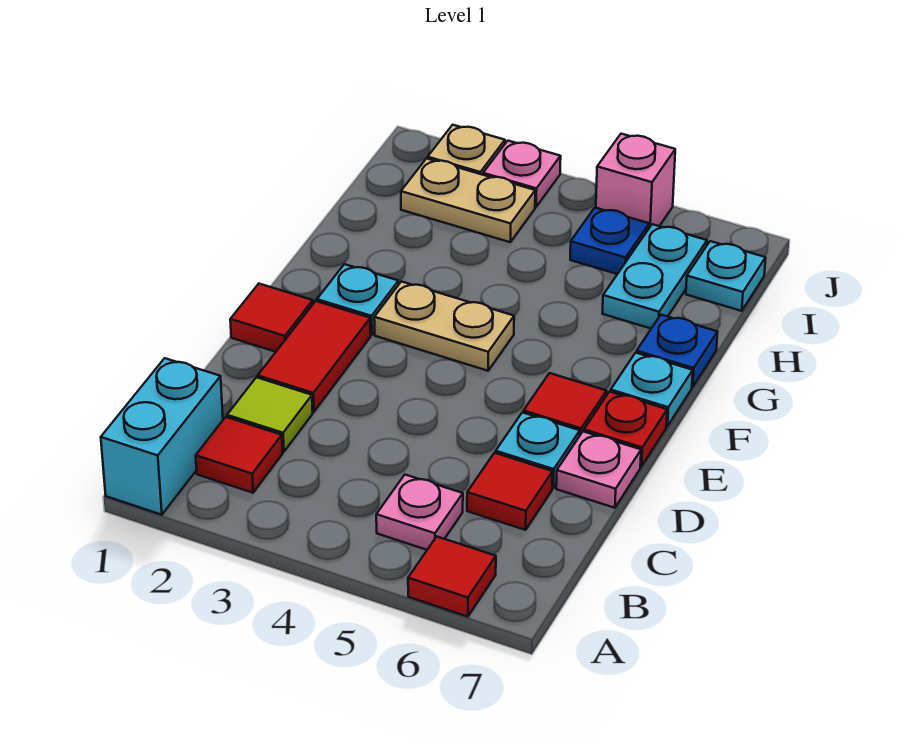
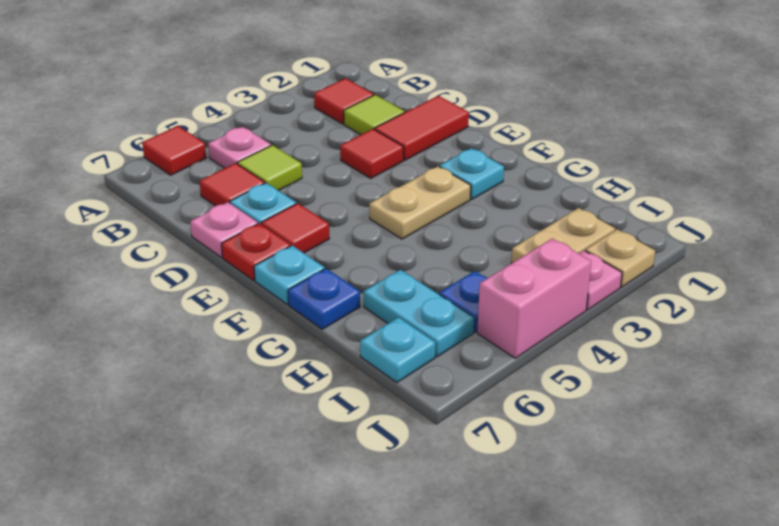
cyan brick A1:B1 level 1 -> none
none -> lime tile C5 level 1
red tile D2:E2 level 1 -> red tile D1:D2 level 1
red tile E1 level 1 -> red tile D3 level 1
pink brick J5 level 1 -> pink brick J4:J5 level 1

